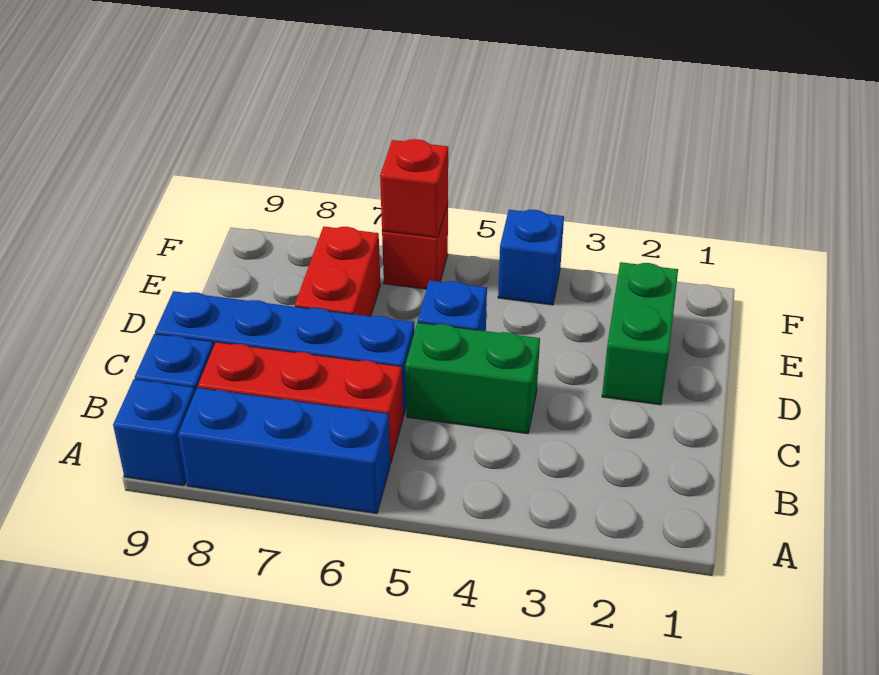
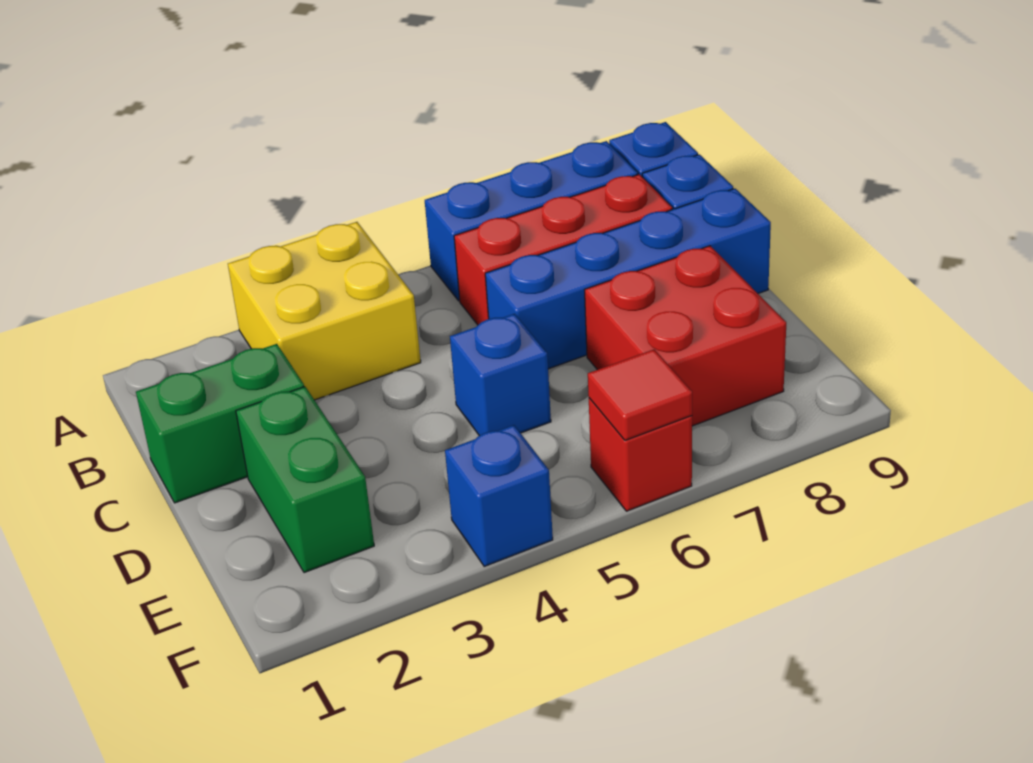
none -> yellow brick A3:B4 level 1
green brick C4:C5 level 1 -> green brick C1:C2 level 1
red brick D7:E7 level 1 -> red brick D7:E8 level 1
red brick F6 level 2 -> red tile F6 level 2

